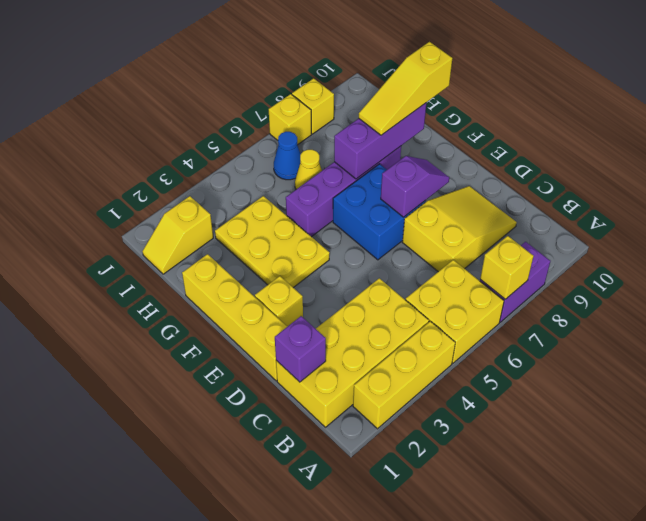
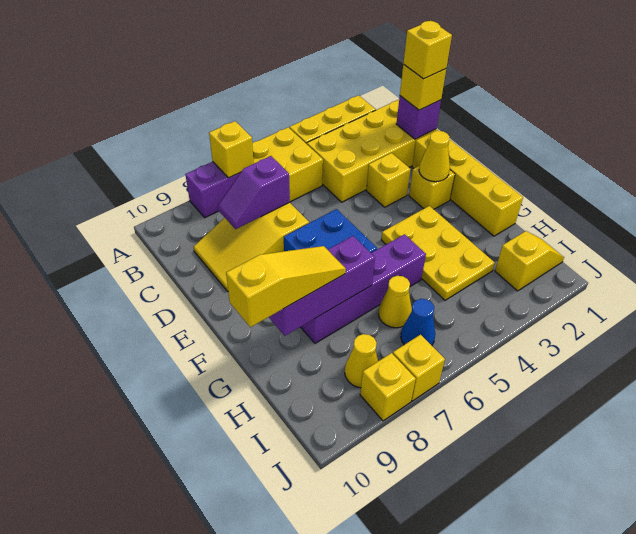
none -> yellow brick C1 level 3
none -> yellow brick C1 level 4
none -> yellow brick D3 level 1
none -> yellow cone E2 level 2
purple slope E7:E8 level 2 top 7 -> purple slope C7:C8 level 2 top 7
none -> yellow cone I8 level 1

